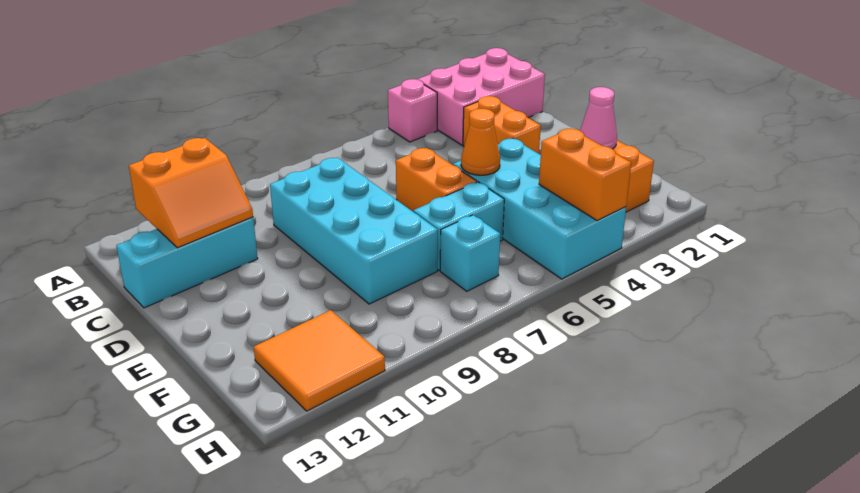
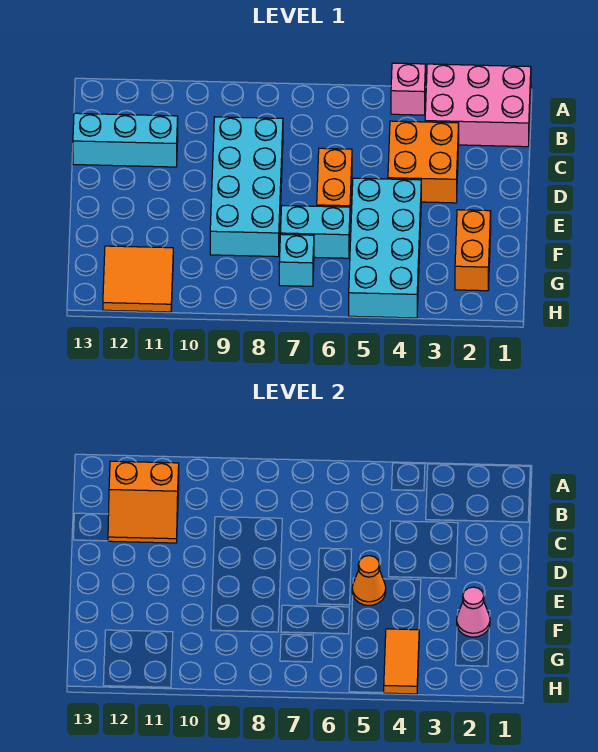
orange brick C3:D3 level 1 -> orange brick C3:D4 level 1
orange brick G4:H4 level 2 -> orange tile G4:H4 level 2

